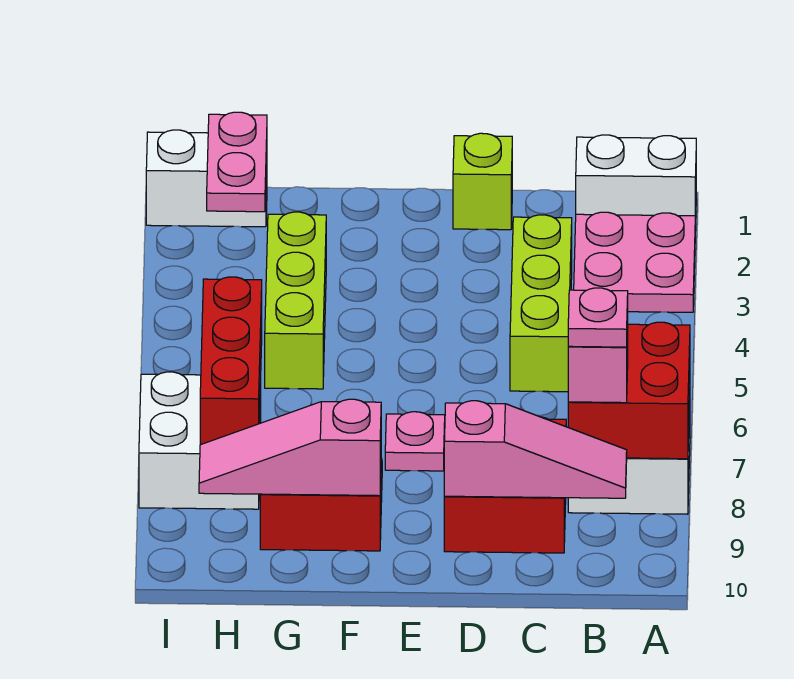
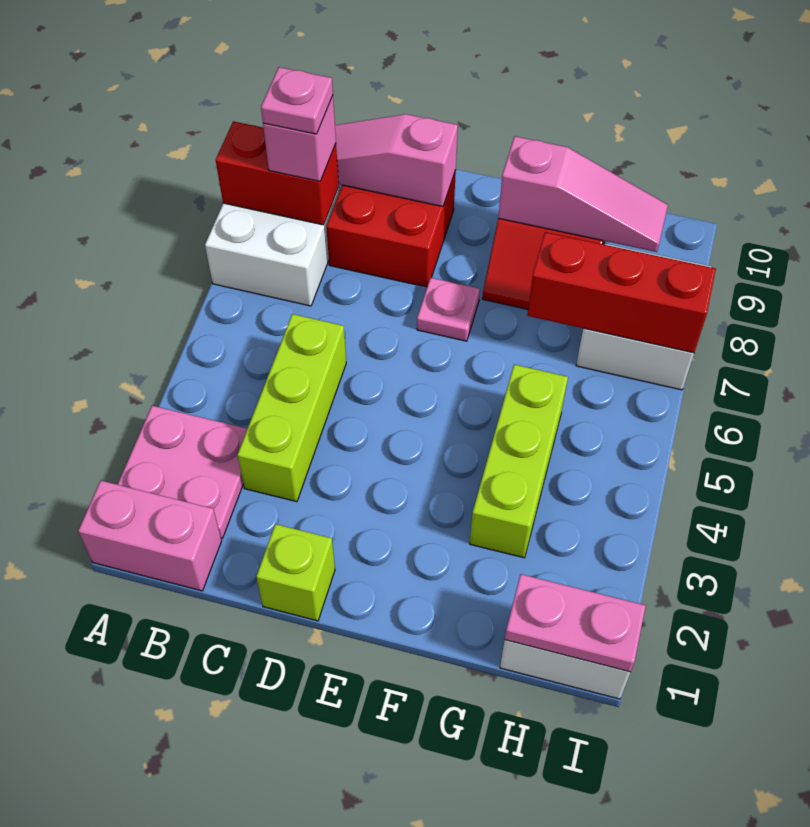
white brick A1:B1 level 1 -> pink brick A1:B1 level 1
red brick A7:B8 level 2 -> red brick A8:B8 level 2
pink plate H1:H2 level 2 -> pink plate H1:I1 level 2
red brick H6:H8 level 2 -> red brick G7:I7 level 2

